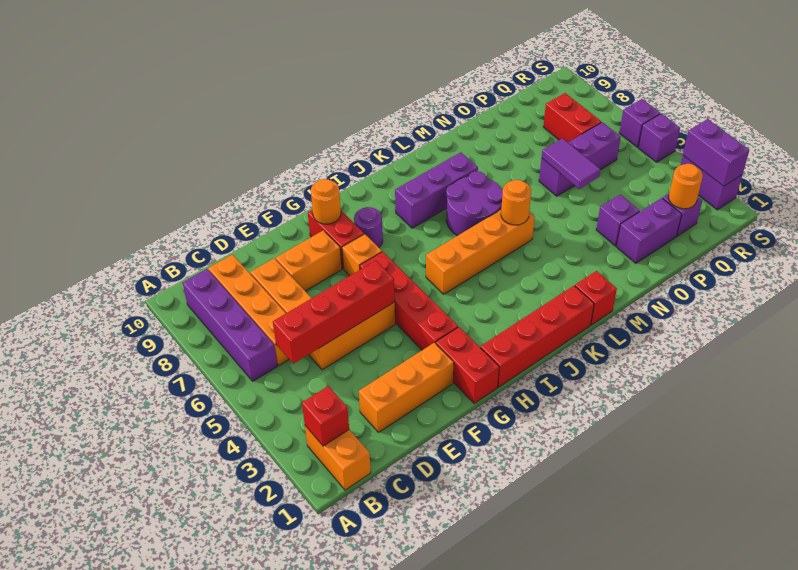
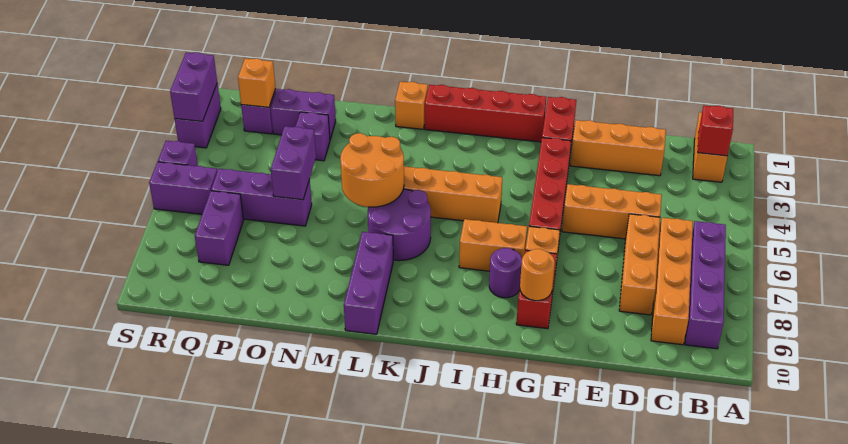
red brick C5:F5 level 2 -> none
orange brick E8:F8 level 1 -> orange brick H7:I7 level 1
purple brick J8:L8 level 1 -> purple brick L8:L10 level 1
red brick L1 level 1 -> orange brick L1 level 1
orange round brick L5 level 2 -> orange round brick L5:M6 level 2
purple tile O5:O6 level 2 -> purple brick O5:O6 level 2
orange round brick Q2 level 2 -> orange brick Q2 level 2
red brick Q7:Q8 level 1 -> purple brick Q7:Q8 level 1
purple brick S6 level 1 -> purple brick R6:S6 level 1

